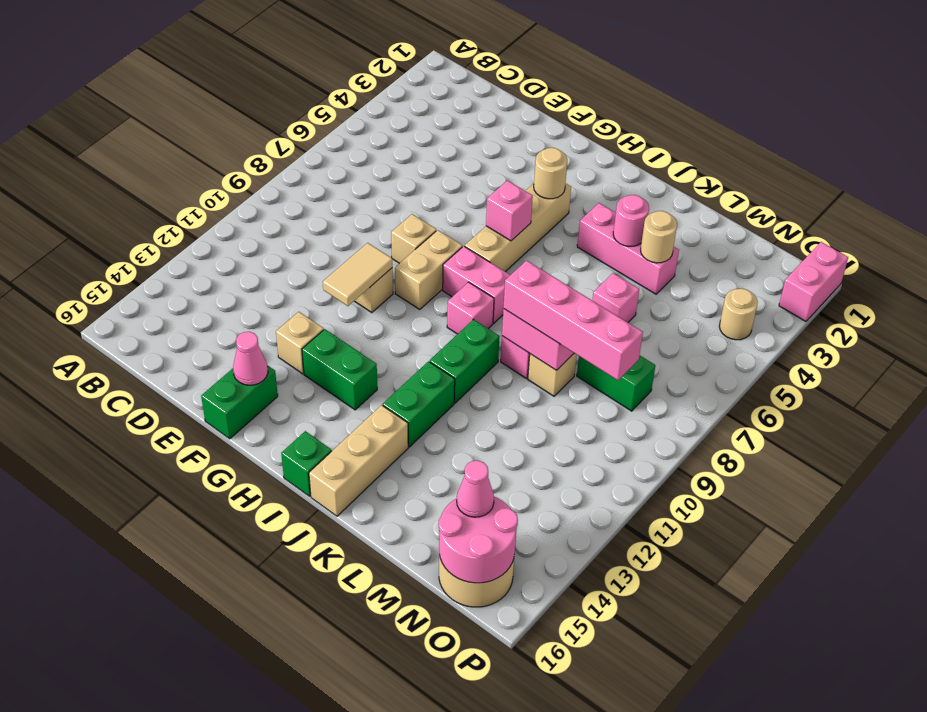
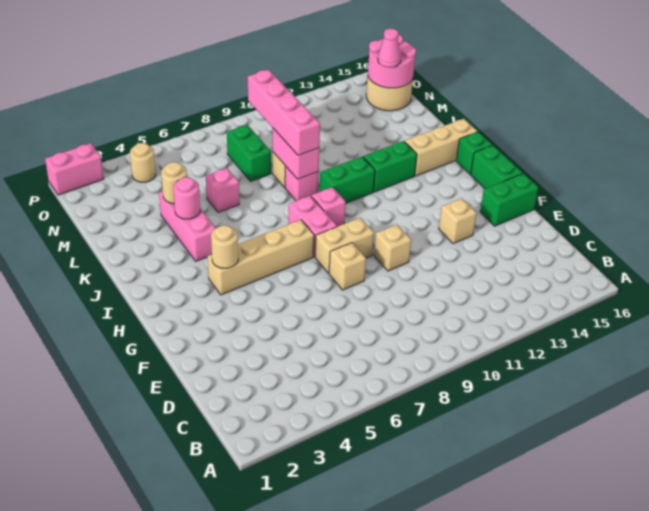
tan tile F10:F11 level 2 -> none
pink cone F15 level 2 -> none
green brick G13:H13 level 1 -> green brick G16:H16 level 1
pink brick H6 level 2 -> none

